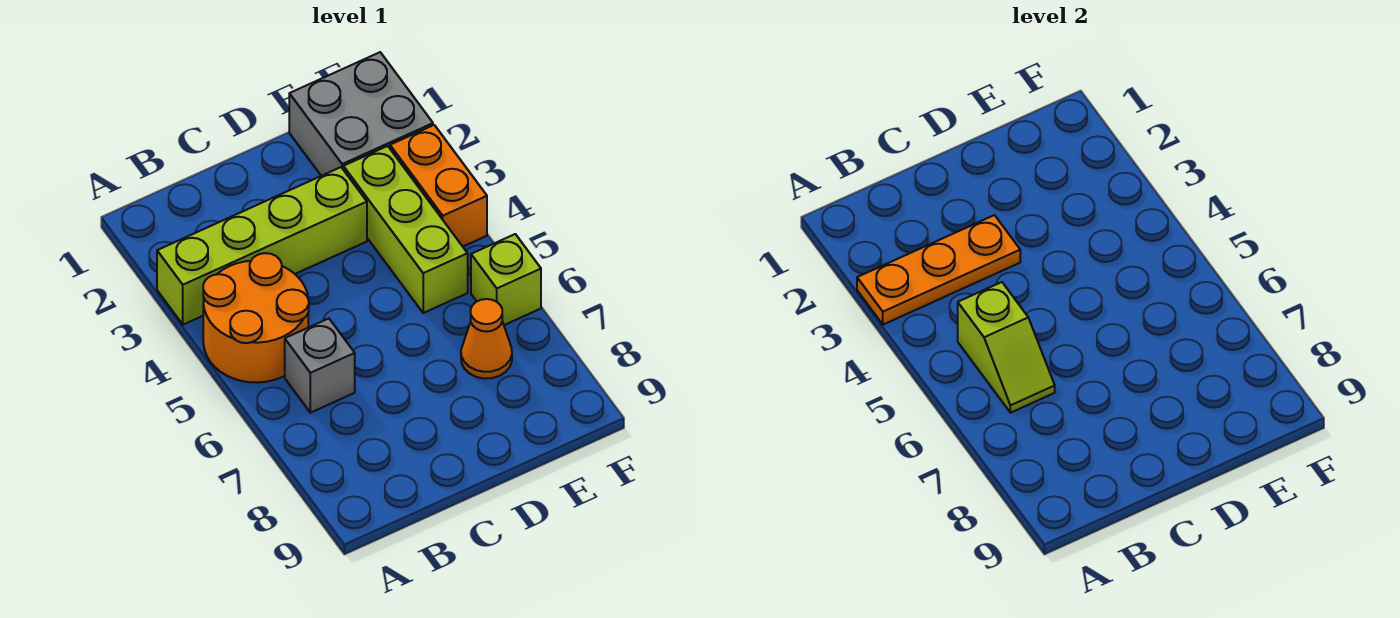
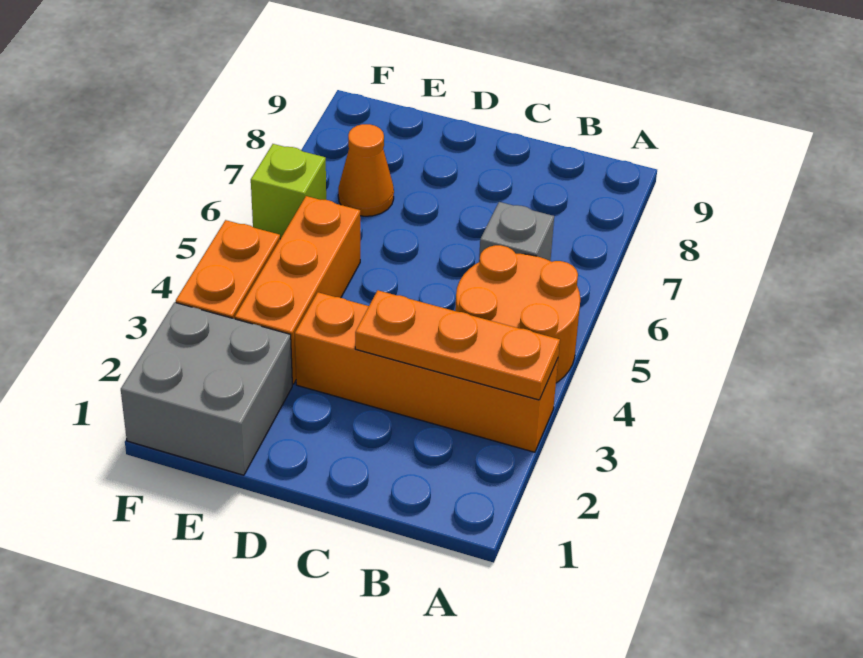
lime brick A3:D3 level 1 -> orange brick A3:D3 level 1
lime slope B5:B6 level 2 top 5 -> none
lime brick E3:E5 level 1 -> orange brick E3:E5 level 1

